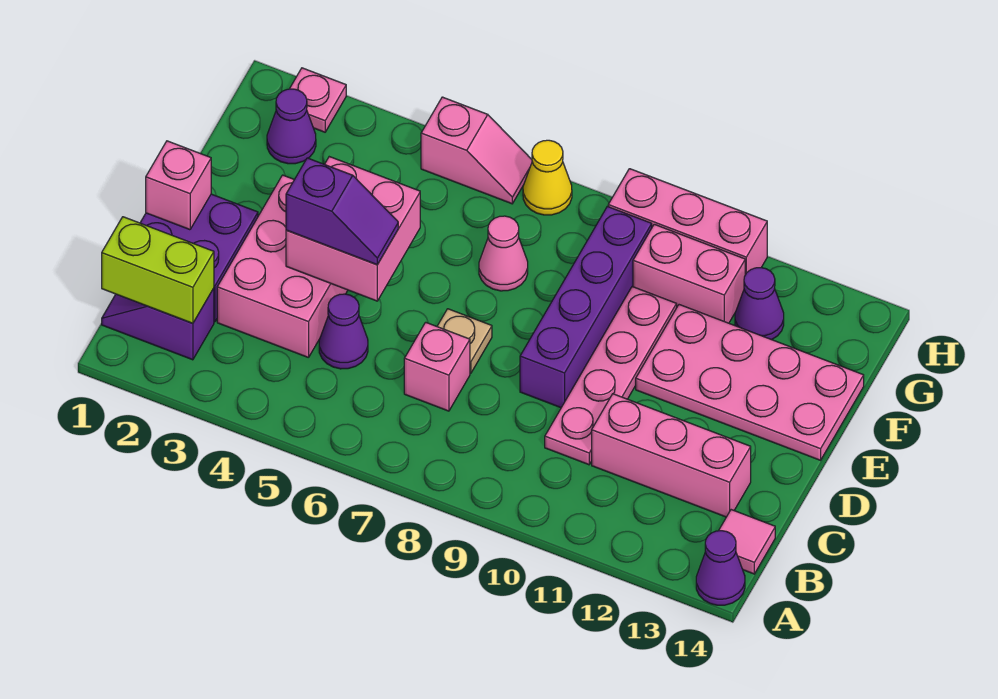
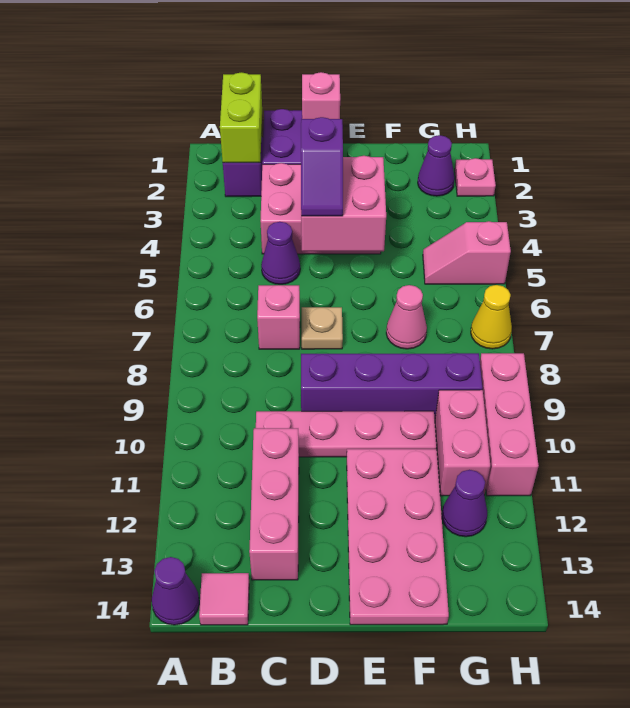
pink slope H5:H6 level 1 top 5 -> pink slope G5:H5 level 1 top H

